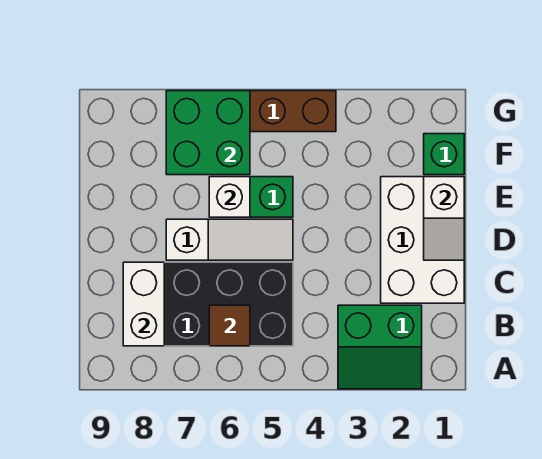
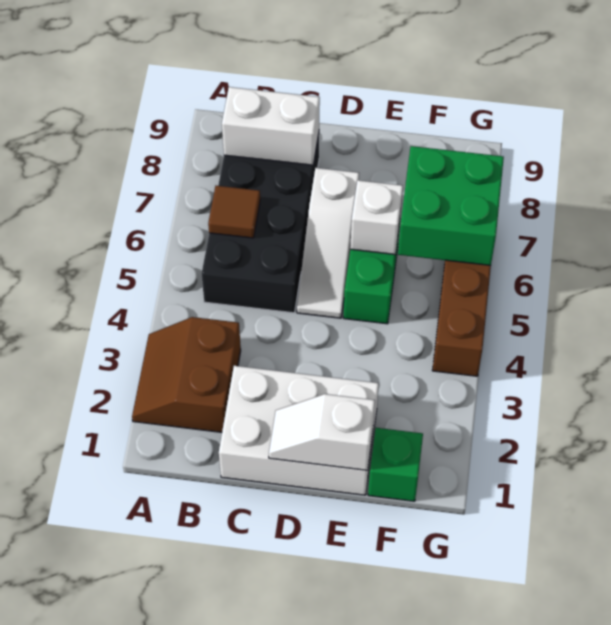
green slope A2:B3 level 1 top B -> brown slope A2:B3 level 1 top B

